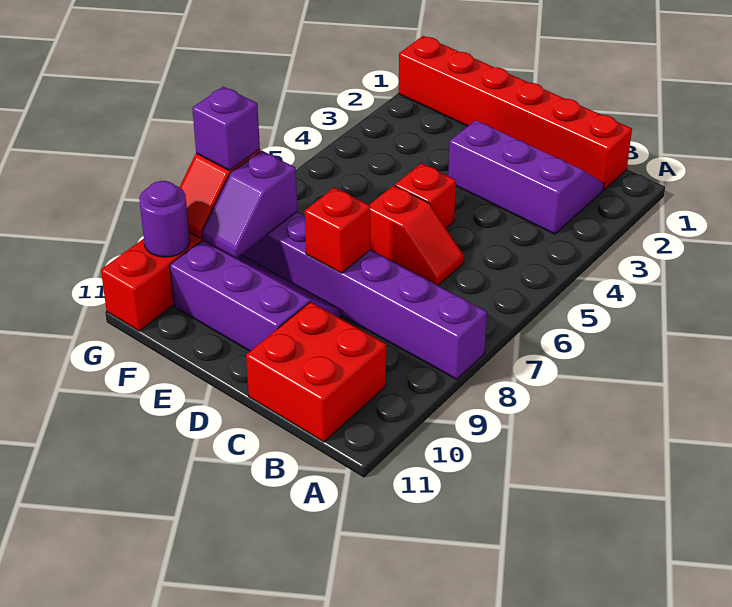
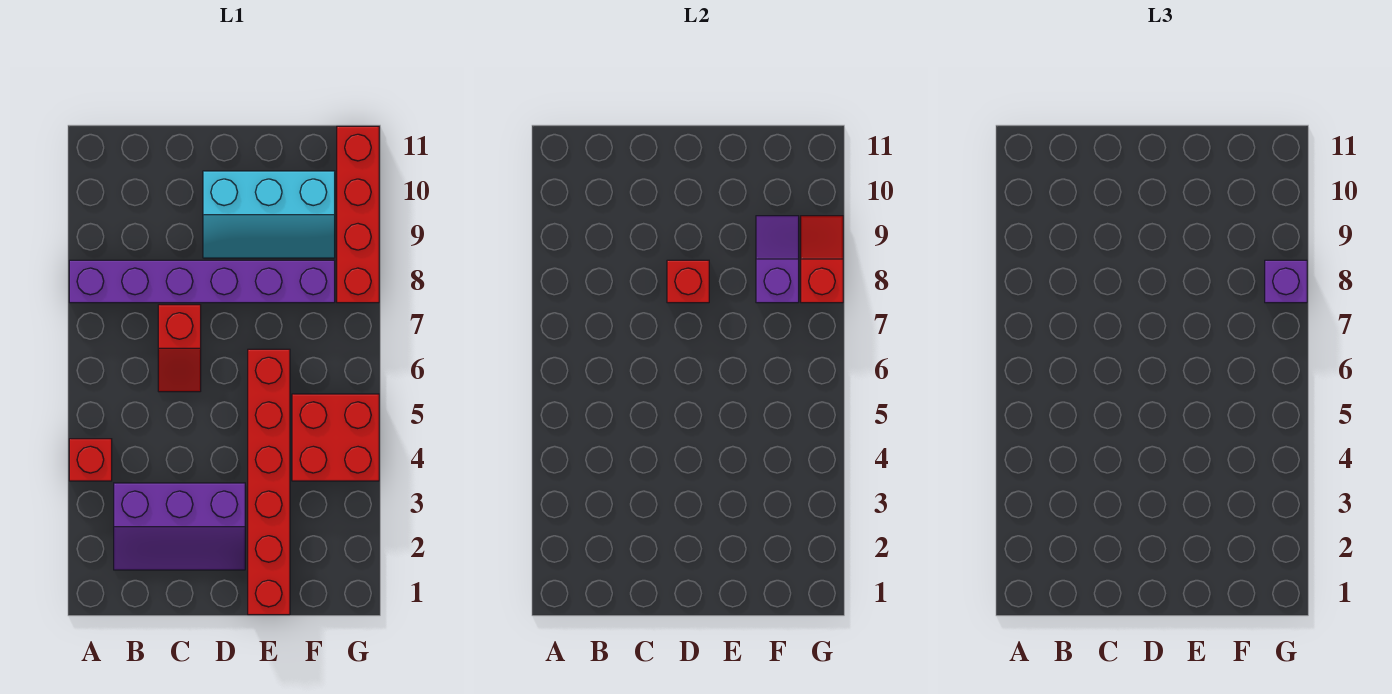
red brick B1:G1 level 1 -> red brick E1:E6 level 1
red brick B10:C11 level 1 -> red brick F4:G5 level 1
red slope C6:D6 level 1 top D -> red slope C6:C7 level 1 top 7
red brick D5 level 1 -> red brick A4 level 1
purple slope D9:F10 level 1 top 10 -> cyan slope D9:F10 level 1 top 10
purple round brick G10 level 2 -> none

